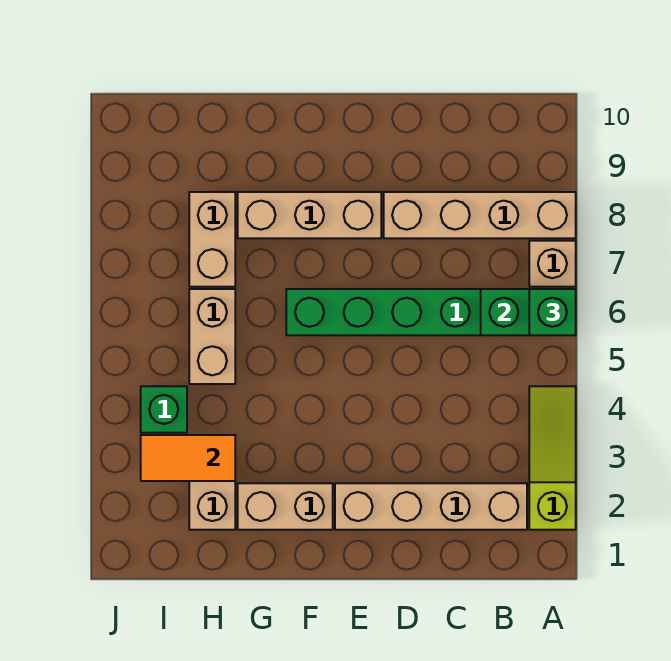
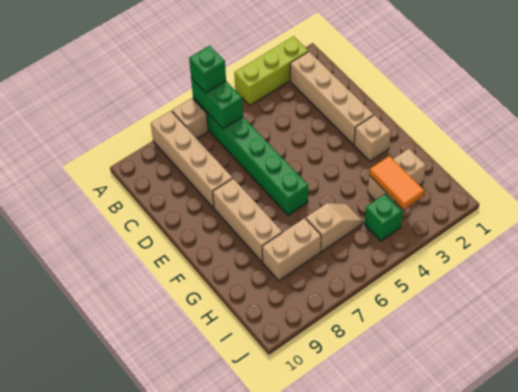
lime slope A2:A4 level 1 top 2 -> lime brick A2:A4 level 1
tan brick F2:G2 level 1 -> tan brick F2 level 1
tan brick H5:H6 level 1 -> tan slope H5:H6 level 1 top 6

